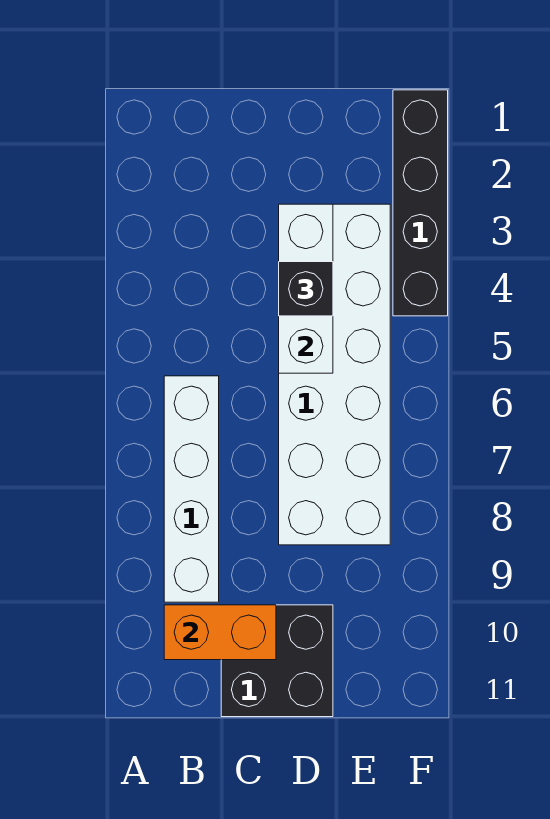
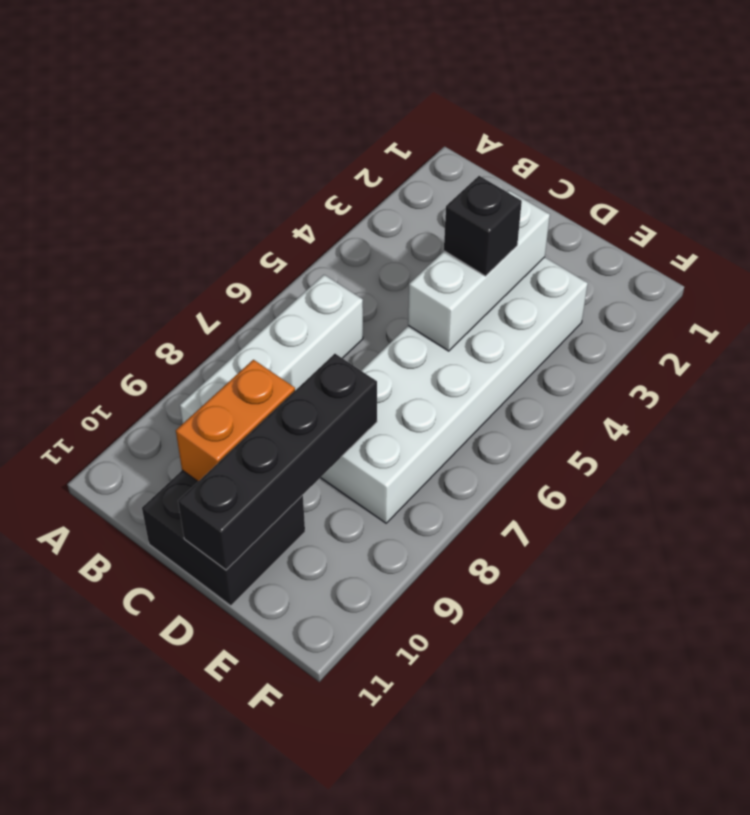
orange brick B10:C10 level 2 -> orange brick C9:C10 level 2
black brick F1:F4 level 1 -> black brick D8:D11 level 2

